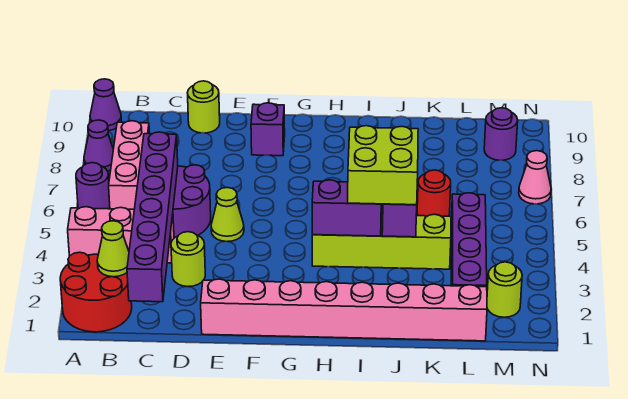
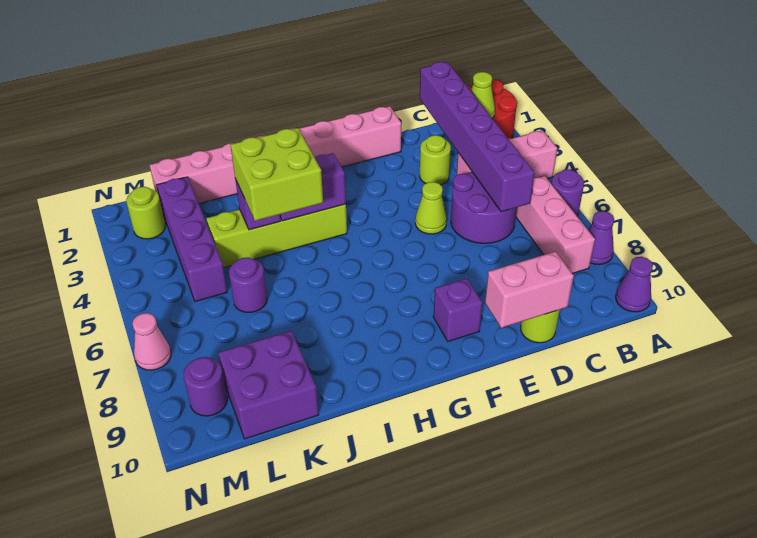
none -> pink brick D10:E10 level 2
red round brick K6 level 1 -> purple round brick K6 level 1
none -> purple brick K9:L10 level 1

